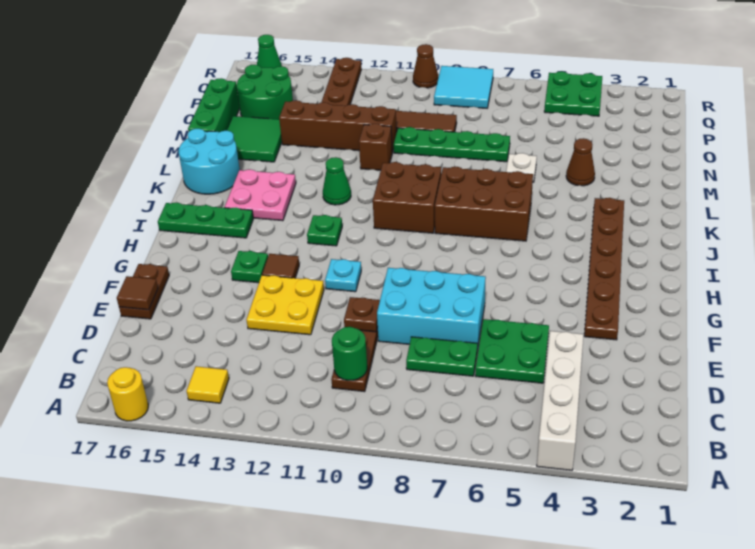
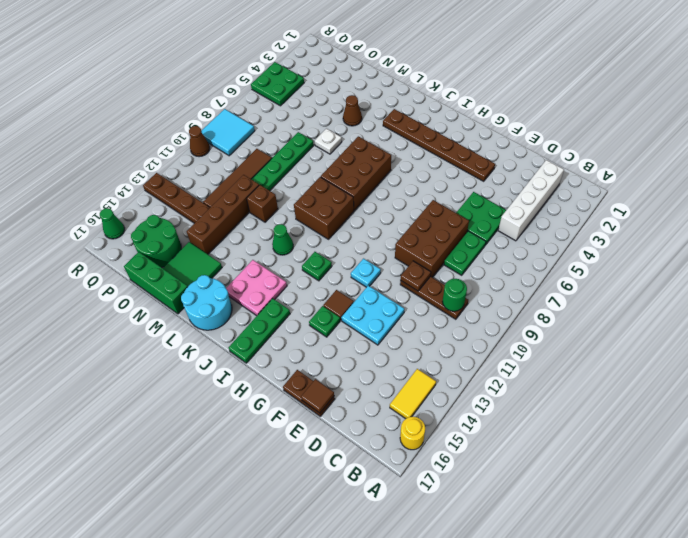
white brick A4:D4 level 1 -> white brick C2:C5 level 1
yellow tile B14 level 1 -> yellow tile B14:B15 level 1
cyan brick E7:F9 level 1 -> brown brick E7:F9 level 1
yellow plate E12:F13 level 1 -> cyan plate E12:F13 level 1

